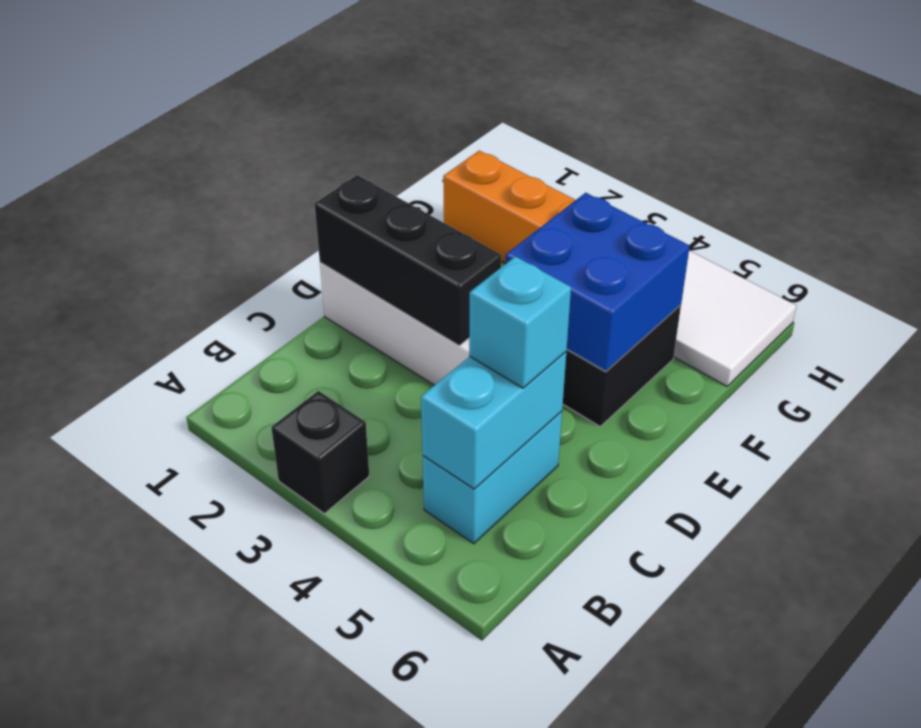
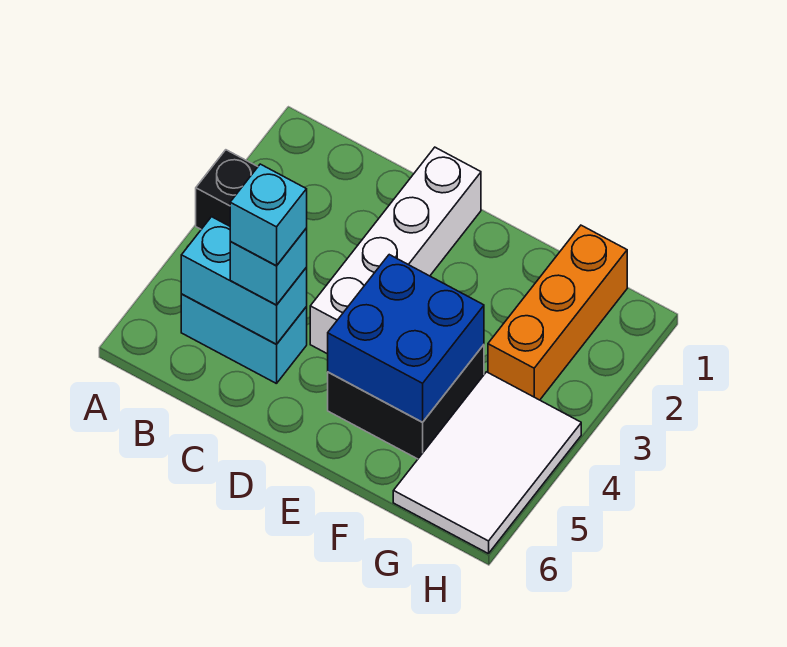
none -> cyan brick C5 level 4
black brick D1:D3 level 2 -> none

